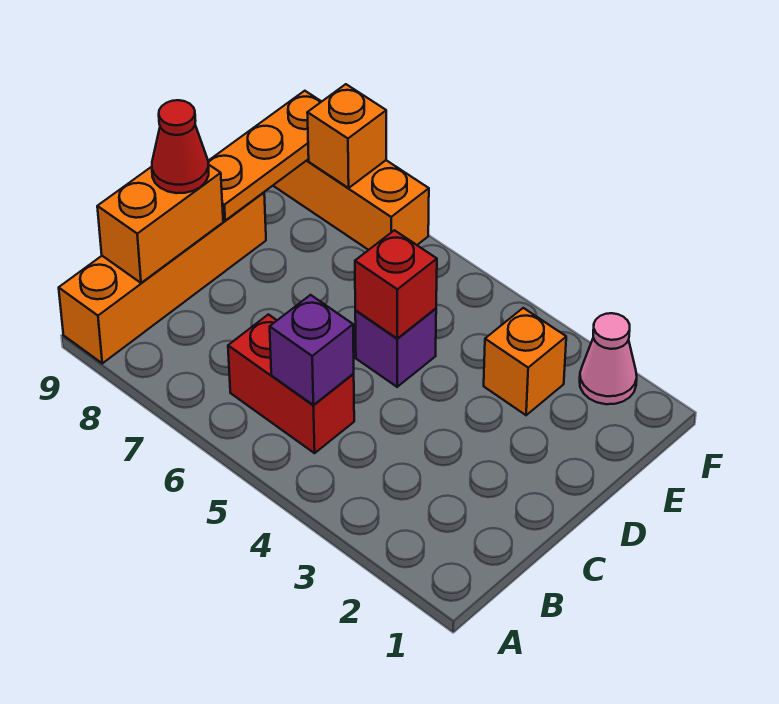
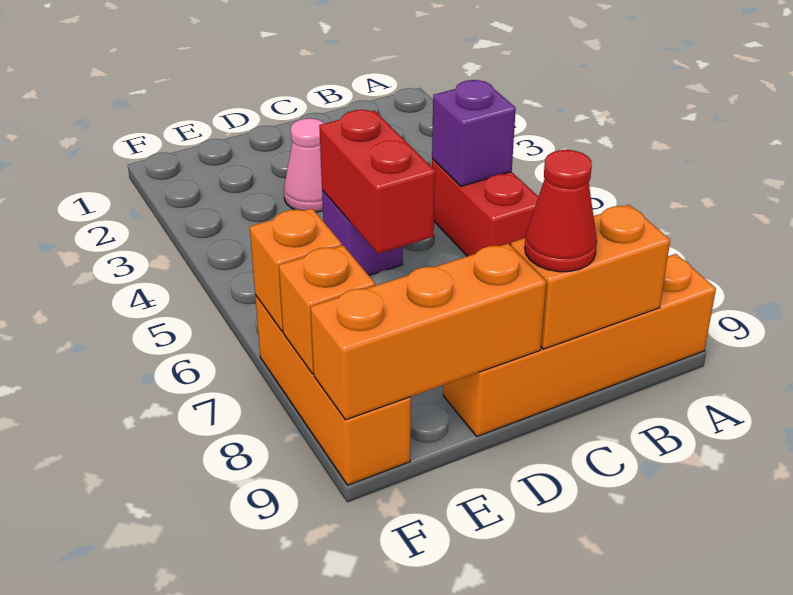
red brick D5 level 2 -> red brick D5:D6 level 2
orange plate D9:F9 level 2 -> orange brick D9:F9 level 2
orange brick E3 level 1 -> orange brick F7 level 2
pink cone F2 level 1 -> pink cone D3 level 1

